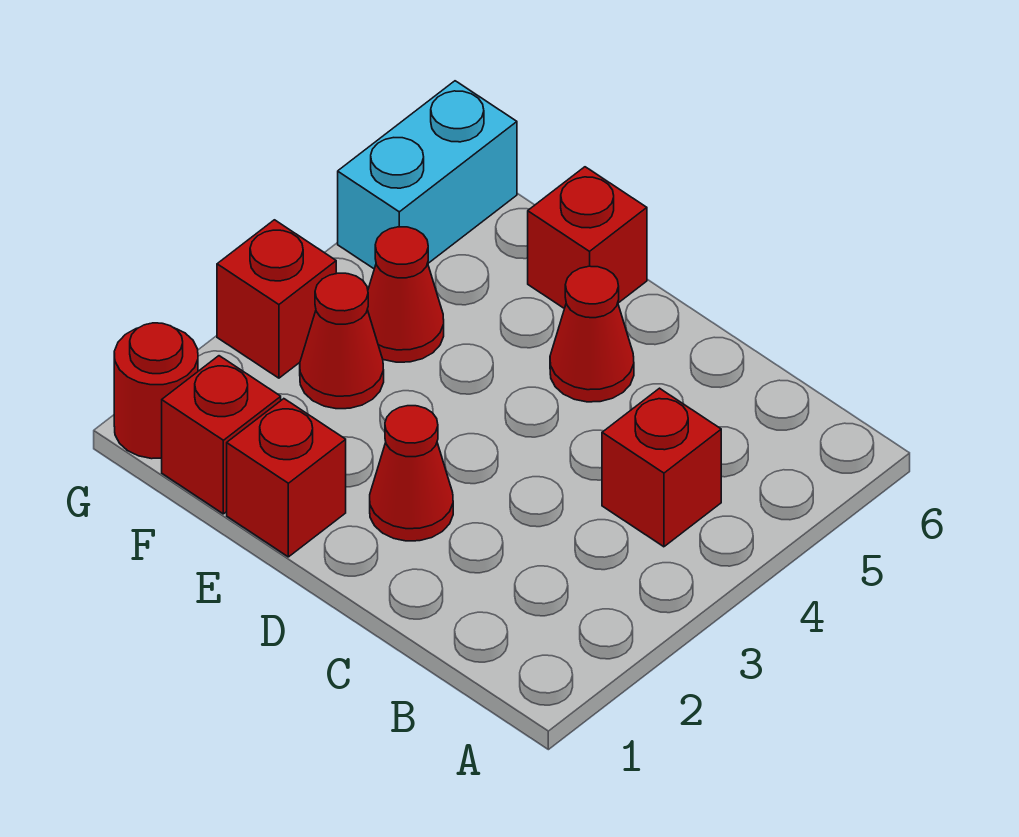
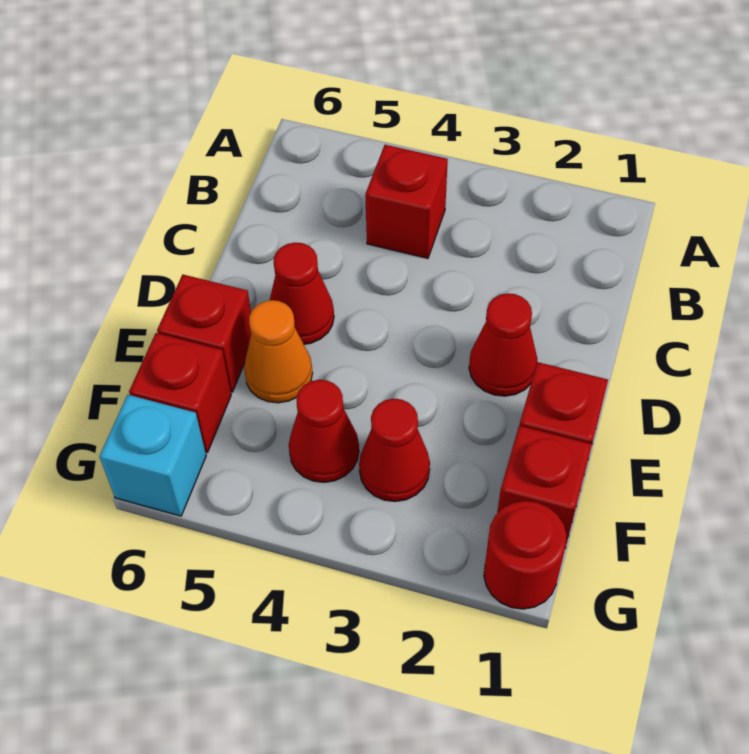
none -> orange cone E5 level 1
red brick G3 level 1 -> red brick F6 level 1
cyan brick G5:G6 level 1 -> cyan brick G6 level 1

